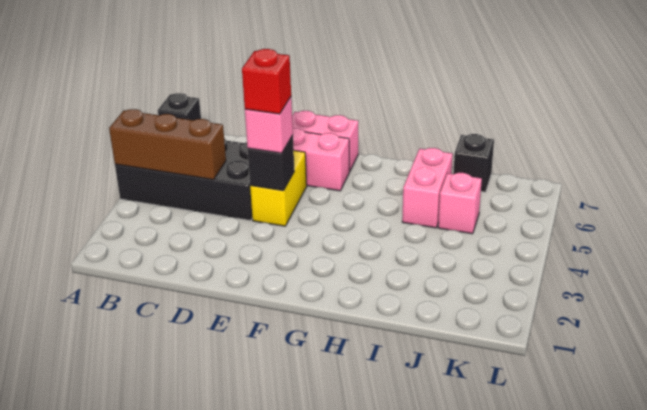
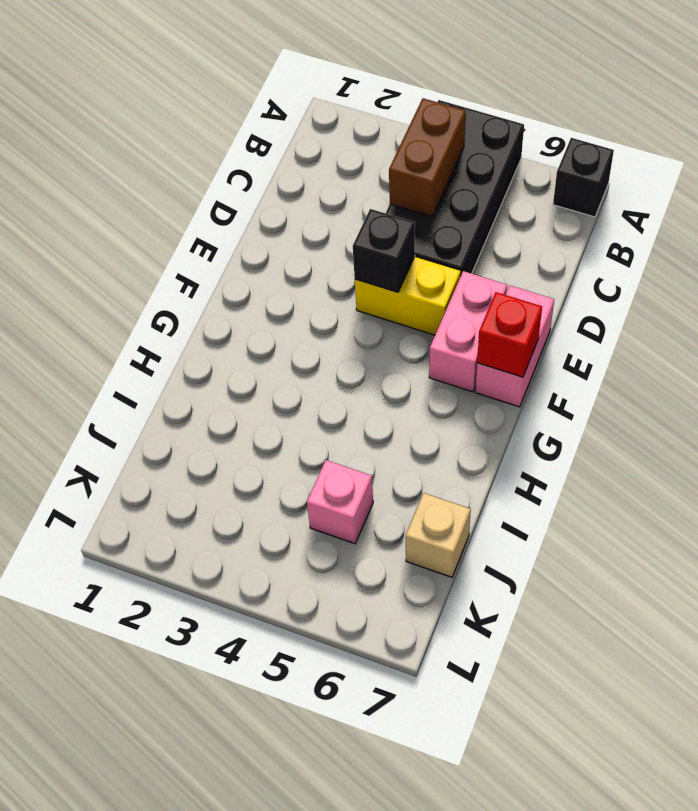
brown brick A4:C4 level 2 -> brown brick B4:C4 level 2
pink brick E4 level 3 -> none
red brick E4 level 4 -> red brick F7 level 2
pink brick I5:I6 level 1 -> none
black brick J7 level 1 -> tan brick J7 level 1

